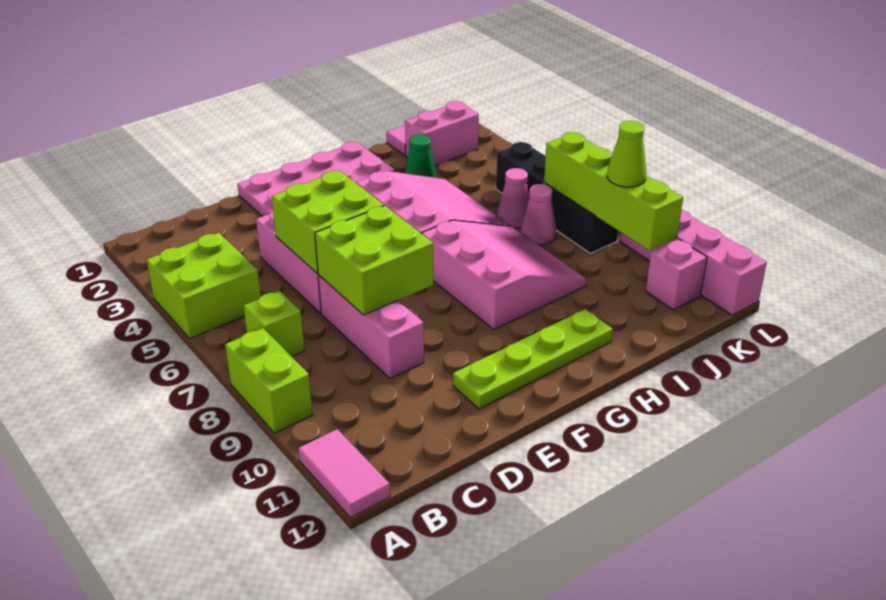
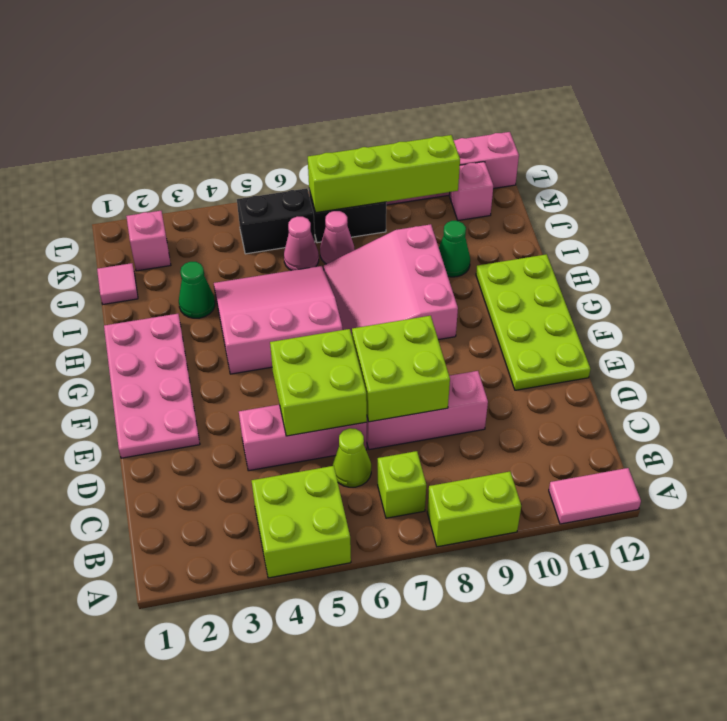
lime plate E11:H11 level 1 -> lime plate E11:H12 level 1
pink slope G7:I9 level 1 top G -> pink slope G7:I9 level 1 top 9
none -> green cone I10 level 1
pink brick J2:K2 level 1 -> pink brick K2 level 1
lime cone K9 level 3 -> lime cone C6 level 1

